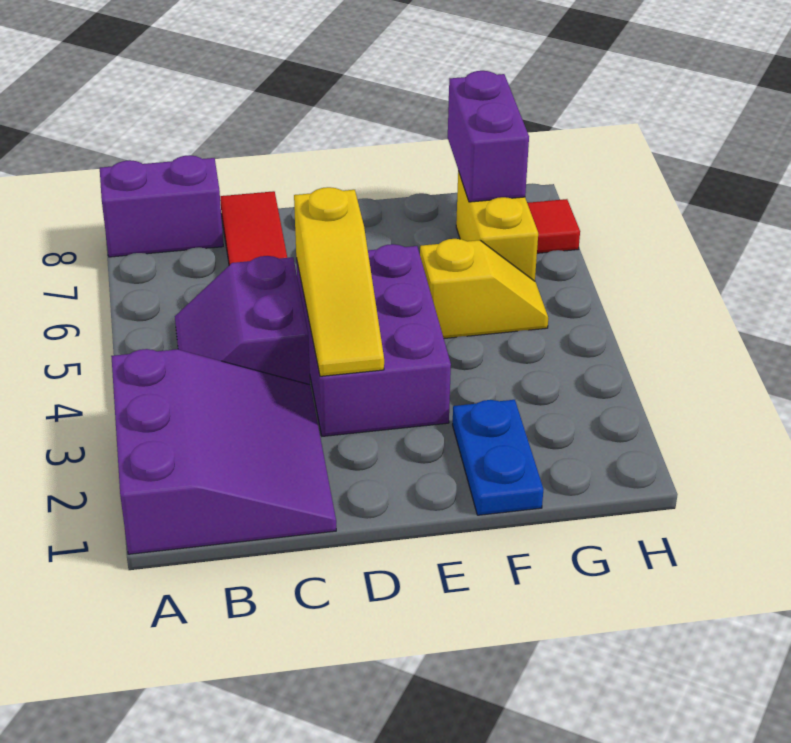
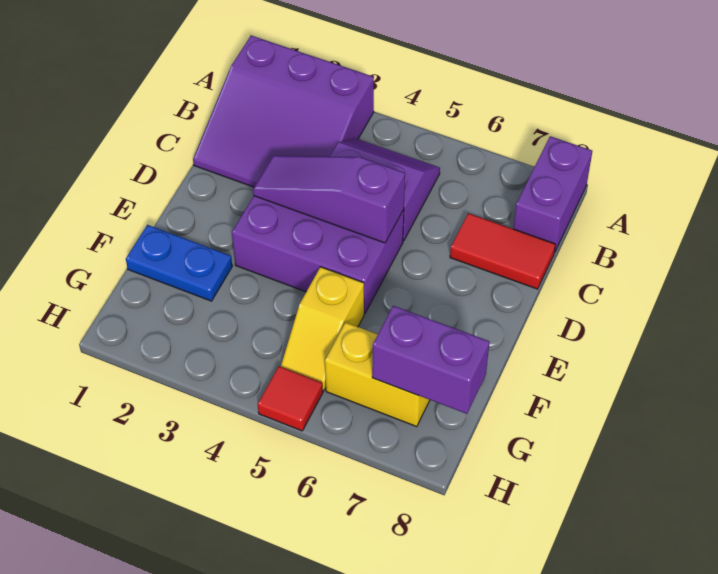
yellow slope D3:D5 level 2 top 5 -> purple slope D3:D5 level 2 top 5
red tile H7 level 1 -> red tile H5 level 1

